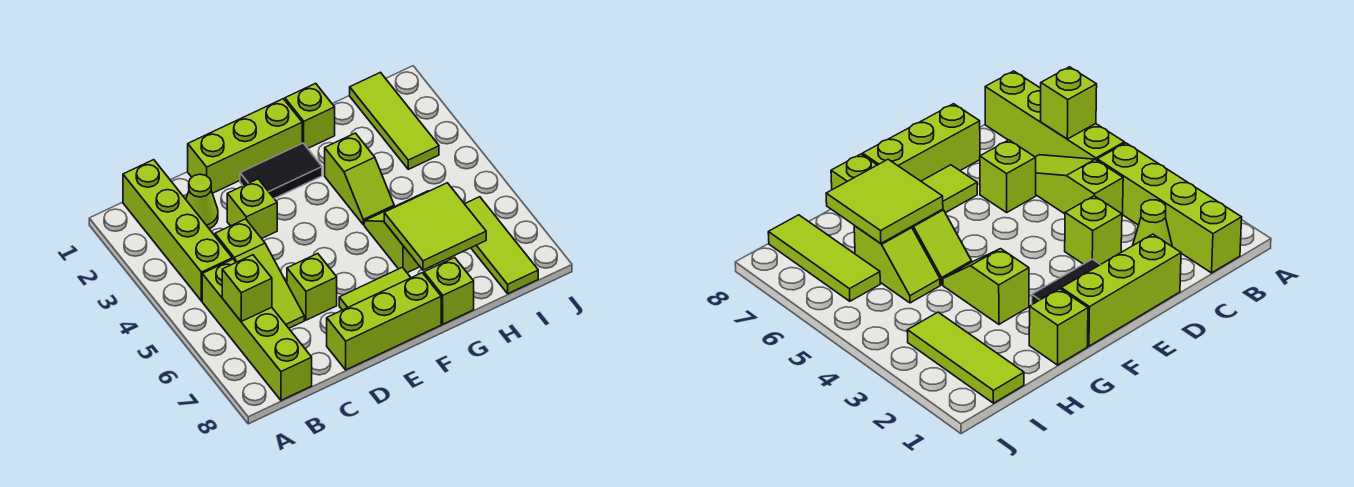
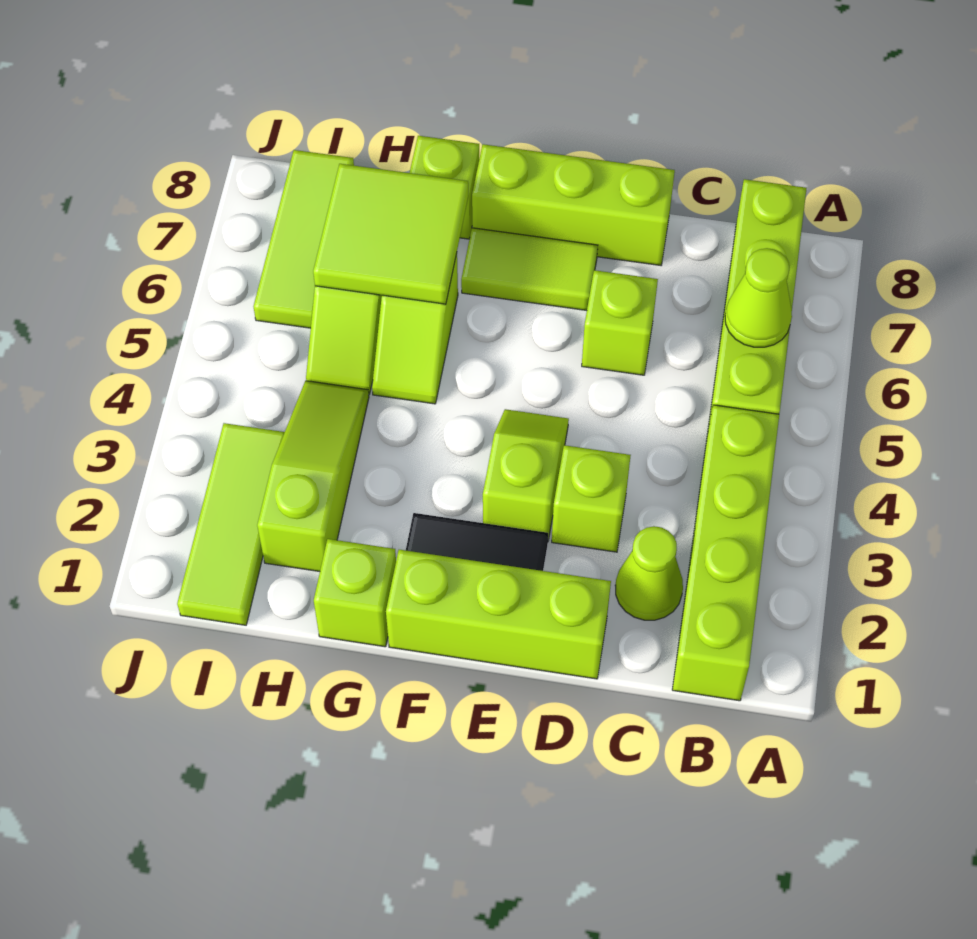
lime brick B6 level 2 -> lime cone B6 level 2
lime slope C4:C6 level 1 top 4 -> lime slope H2:H4 level 1 top 2
lime slope G3:G4 level 1 top 3 -> lime slope E3:E4 level 1 top 3

